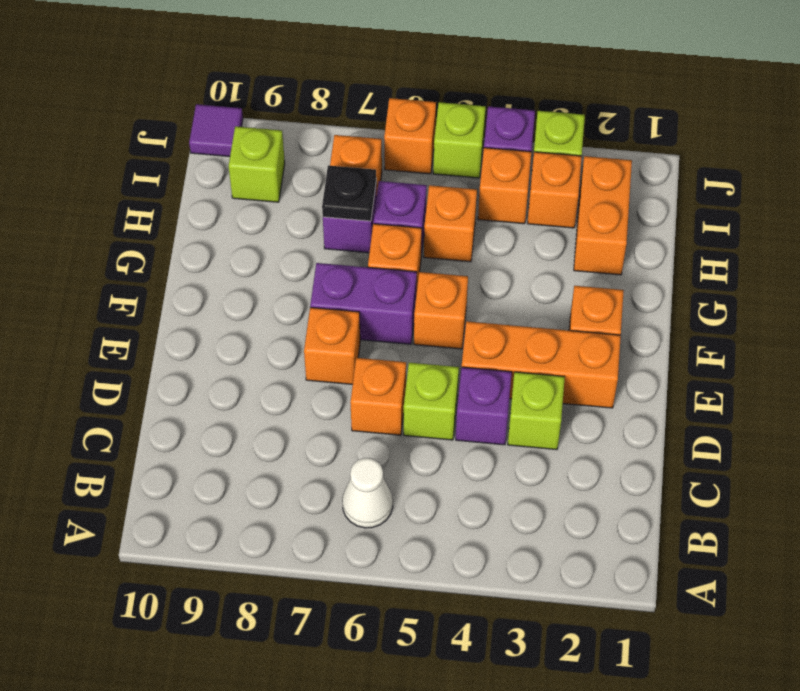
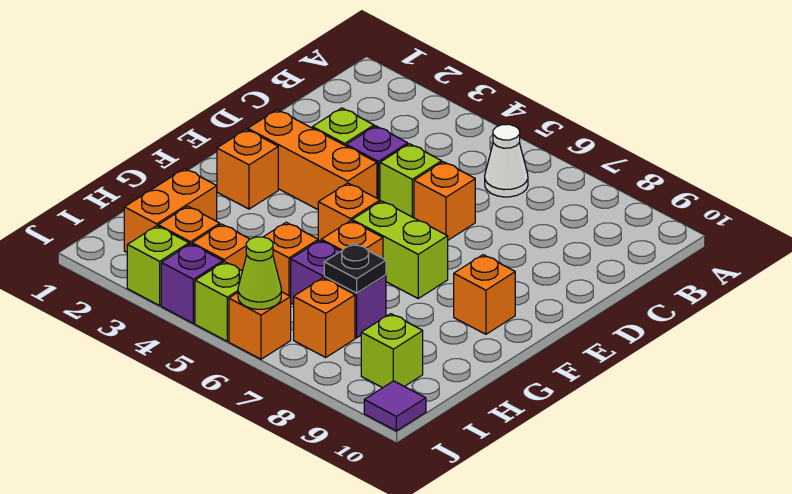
orange brick E7 level 1 -> orange brick F9 level 1
purple brick F6:F7 level 1 -> lime brick F6:F7 level 1
none -> lime cone J6 level 2

